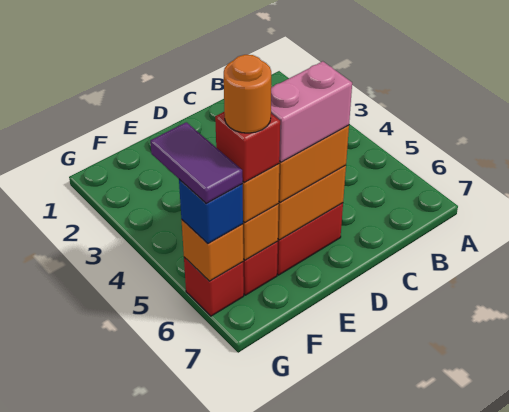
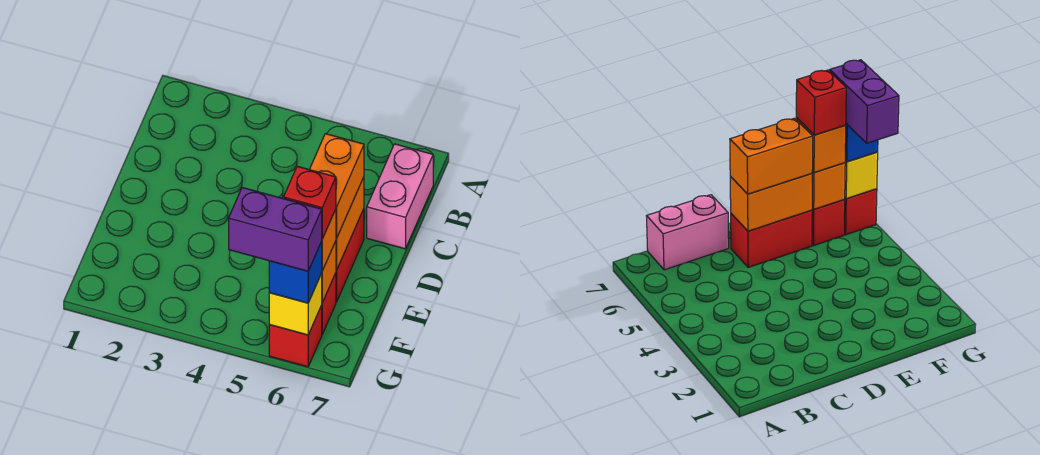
pink brick D6:E6 level 4 -> pink brick B7:C7 level 1
orange round brick F6 level 5 -> none
purple tile G5:G6 level 4 -> purple brick G5:G6 level 4
orange brick G6 level 2 -> yellow brick G6 level 2

